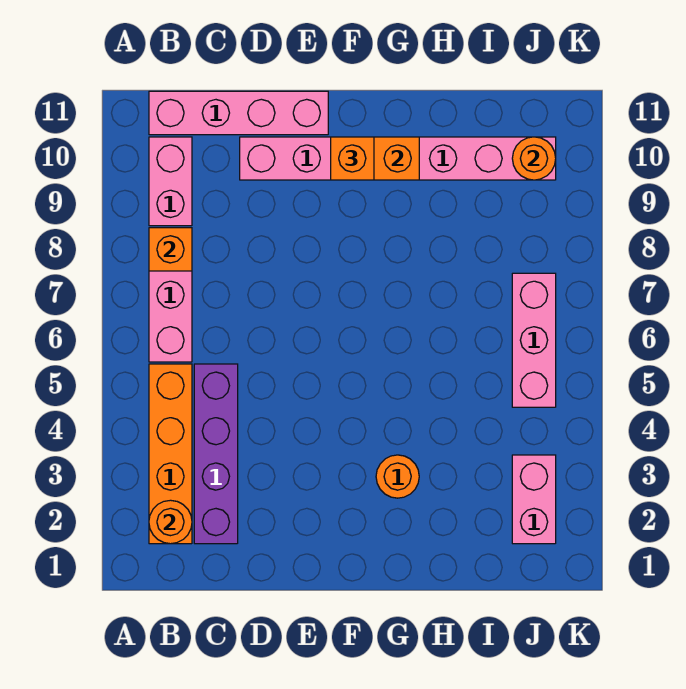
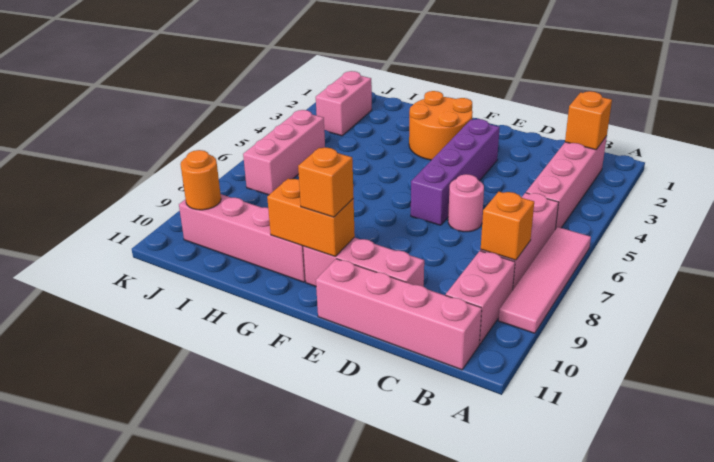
none -> pink tile A6:A9 level 1
orange brick B2:B5 level 1 -> pink brick B2:B5 level 1
orange round brick B2 level 2 -> orange brick B2 level 2
purple brick C2:C5 level 1 -> purple brick E3:E6 level 1
none -> pink round brick D6 level 1
orange round brick G3 level 1 -> orange round brick F2:G3 level 1

